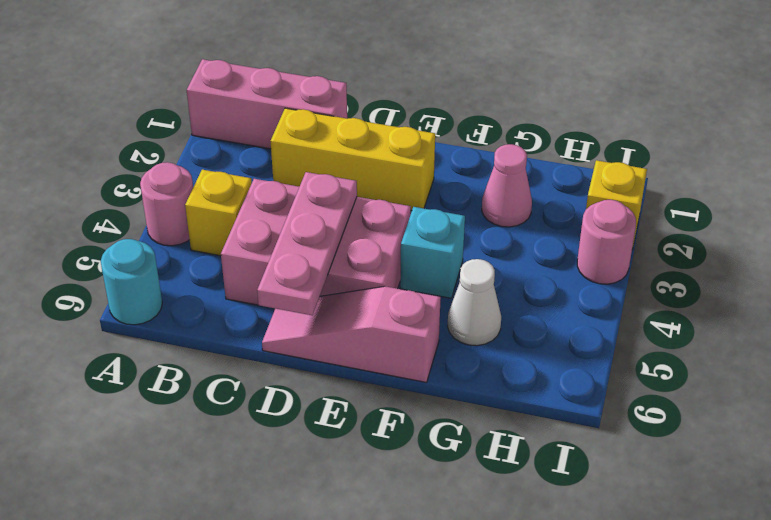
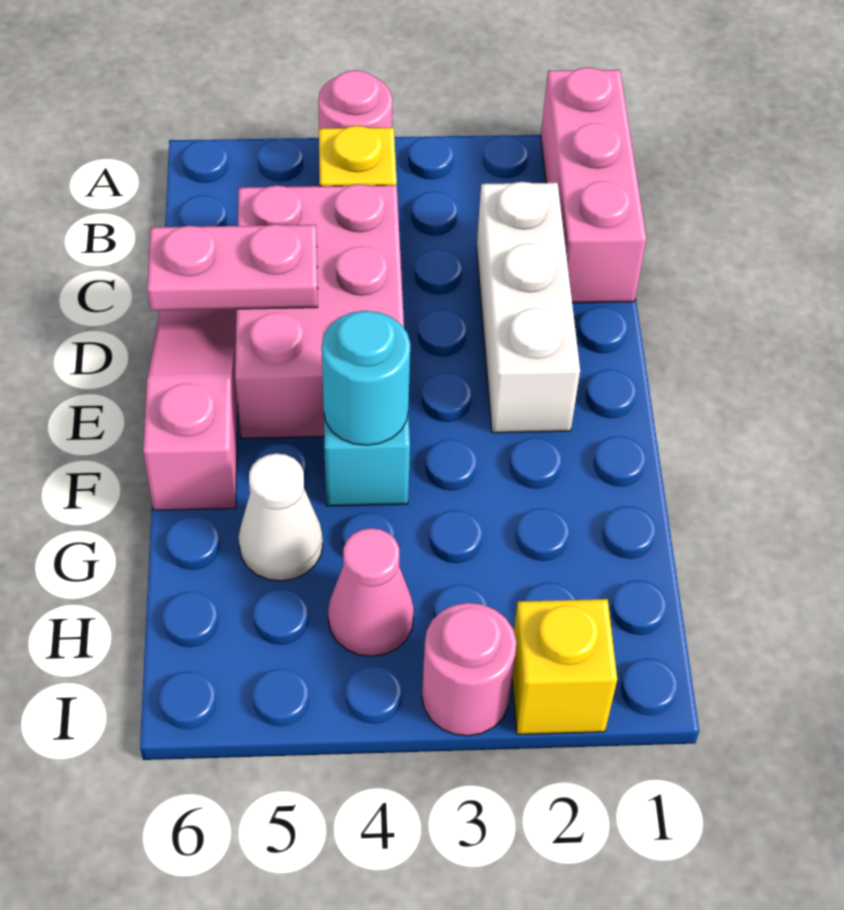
cyan round brick A6 level 1 -> cyan round brick F4 level 2
yellow brick C2:E2 level 1 -> white brick C2:E2 level 1
pink plate D4:D6 level 2 -> pink plate D5:D6 level 2
pink cone G2 level 1 -> pink cone H4 level 1

